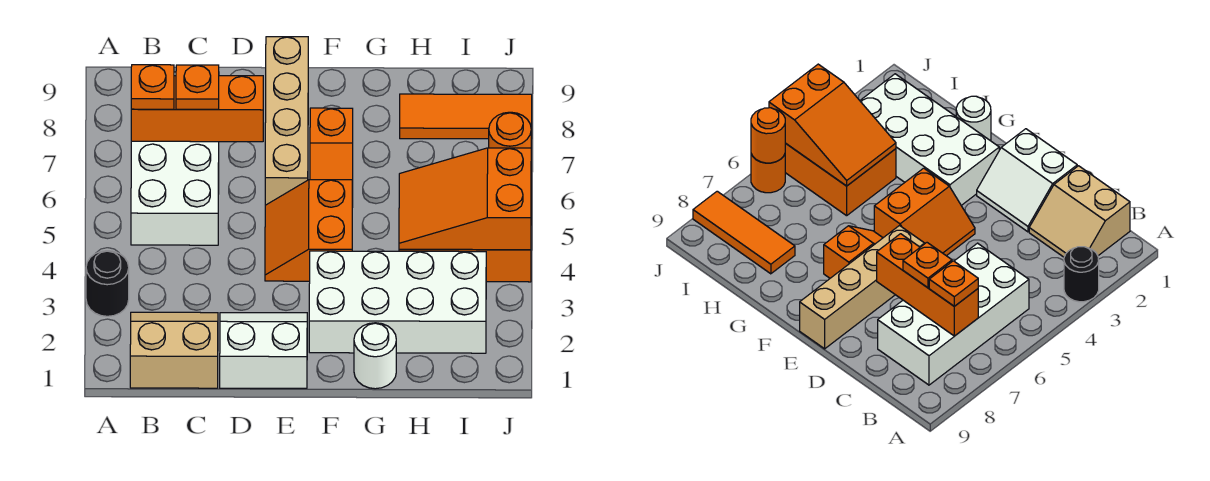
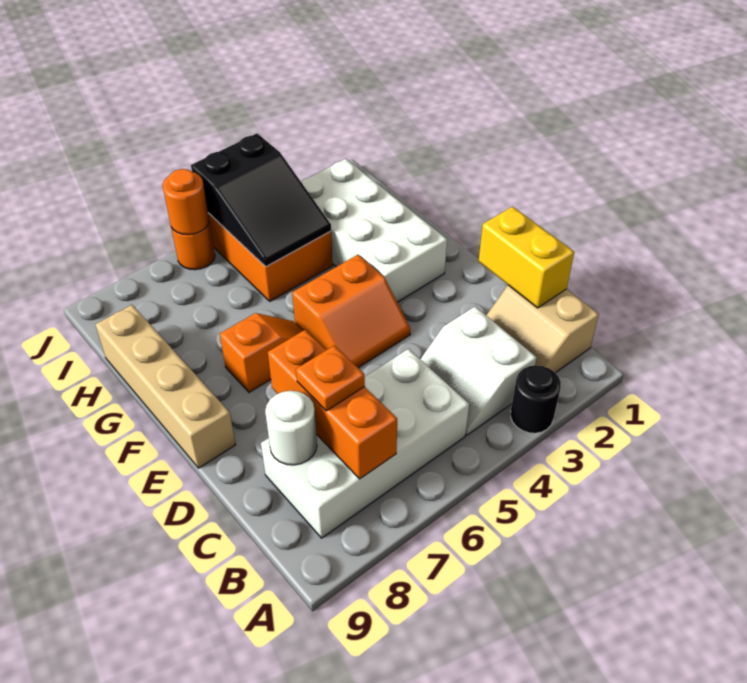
orange plate B7 level 3 -> none
none -> yellow brick C1:D1 level 2
white slope D1:E2 level 1 top 1 -> white slope B3:C4 level 1 top 3
tan brick E6:E9 level 1 -> tan brick E9:H9 level 1
white round brick G1 level 1 -> white round brick C8 level 2
orange slope H4:J5 level 2 top J -> black slope H4:J5 level 2 top J
orange tile H8:J8 level 1 -> none

